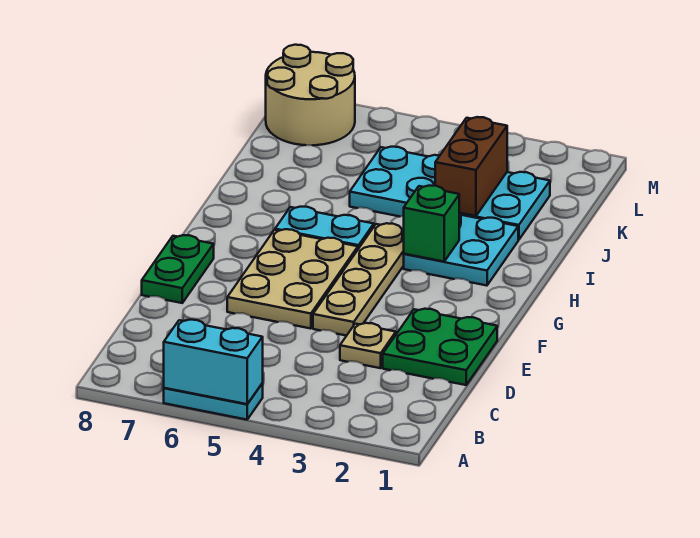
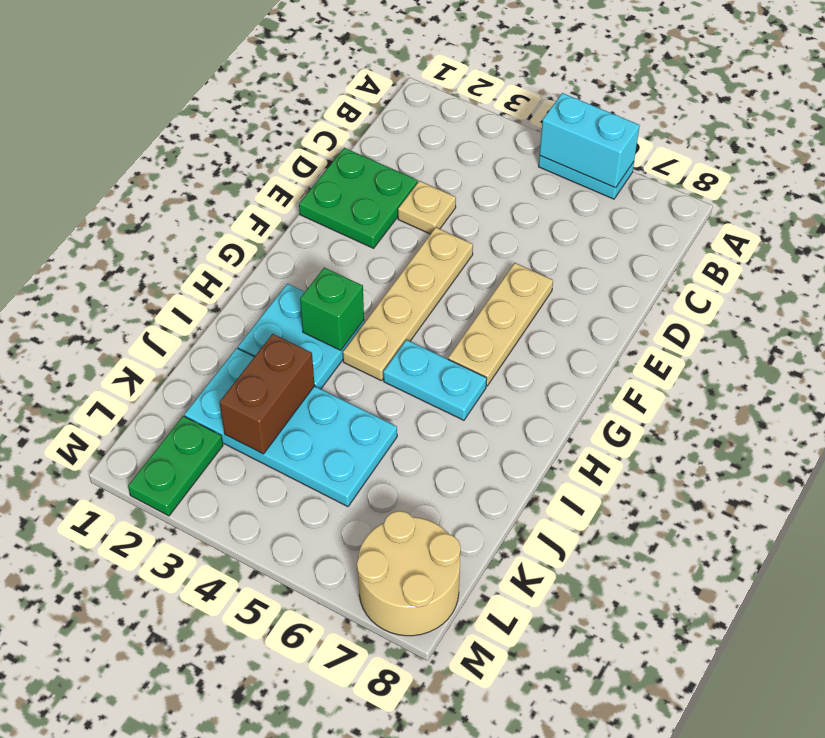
tan plate E5:G6 level 1 -> tan plate E6:G6 level 1
green plate E8:F8 level 1 -> green plate L2:M2 level 1

